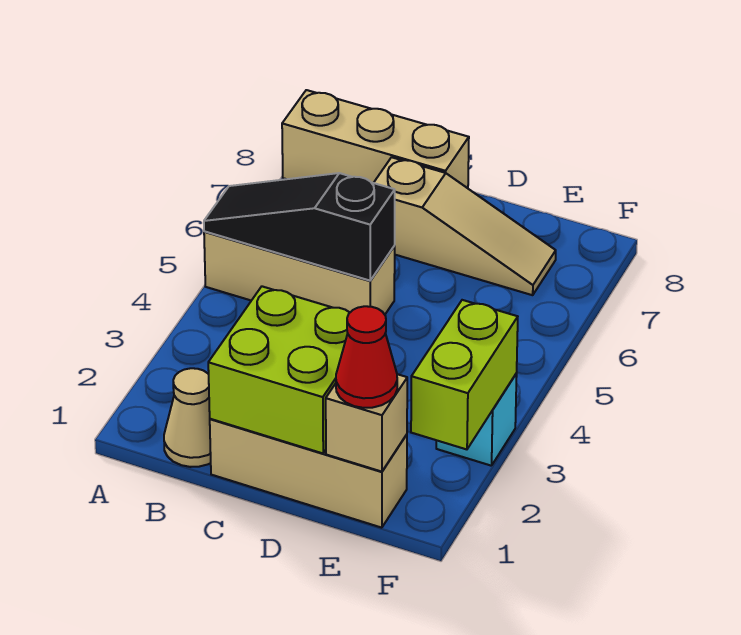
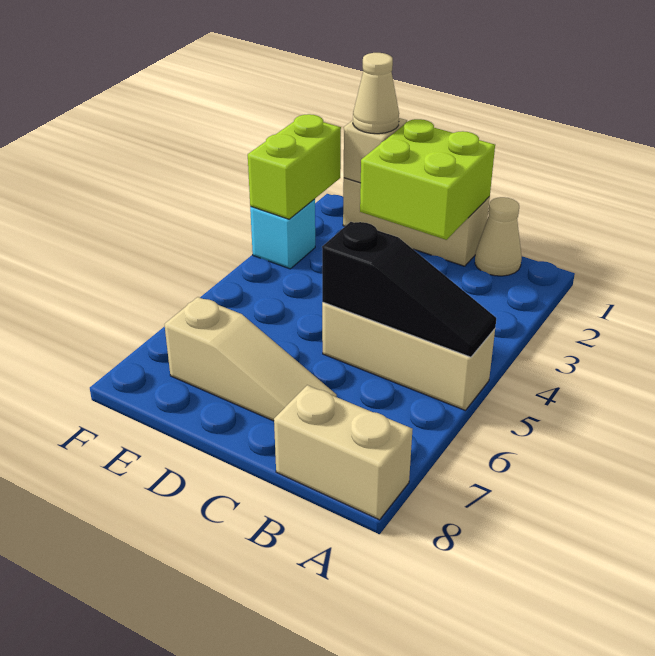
tan brick A8:C8 level 1 -> tan brick A8:B8 level 1
tan slope C7:E7 level 1 top C -> tan slope C7:E7 level 1 top E
red cone E1 level 3 -> tan cone E1 level 3

